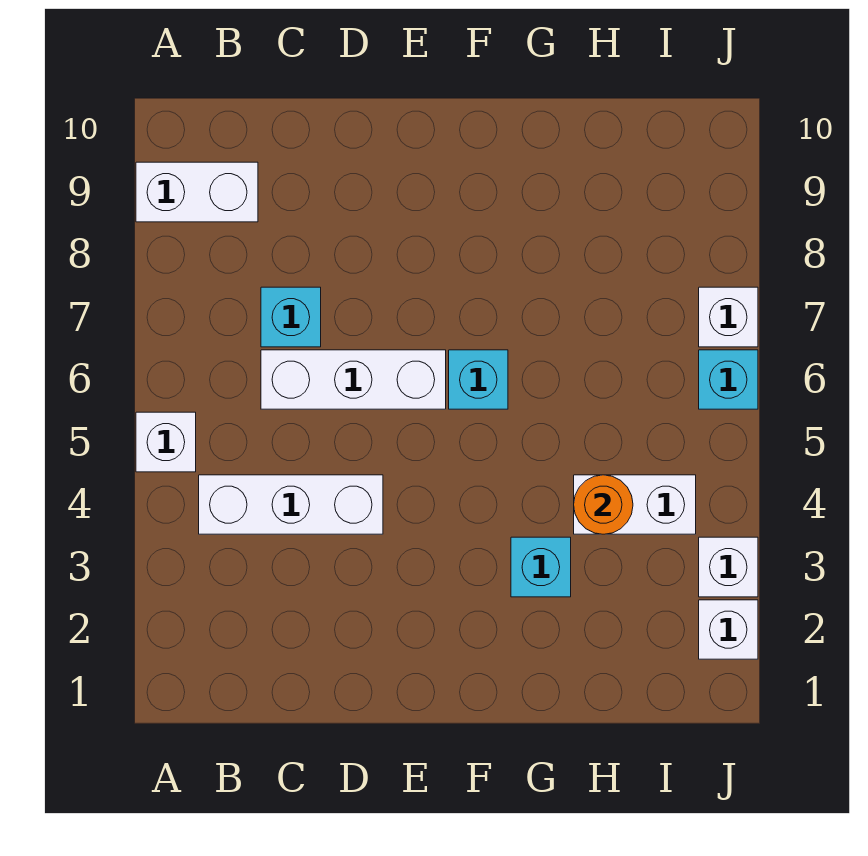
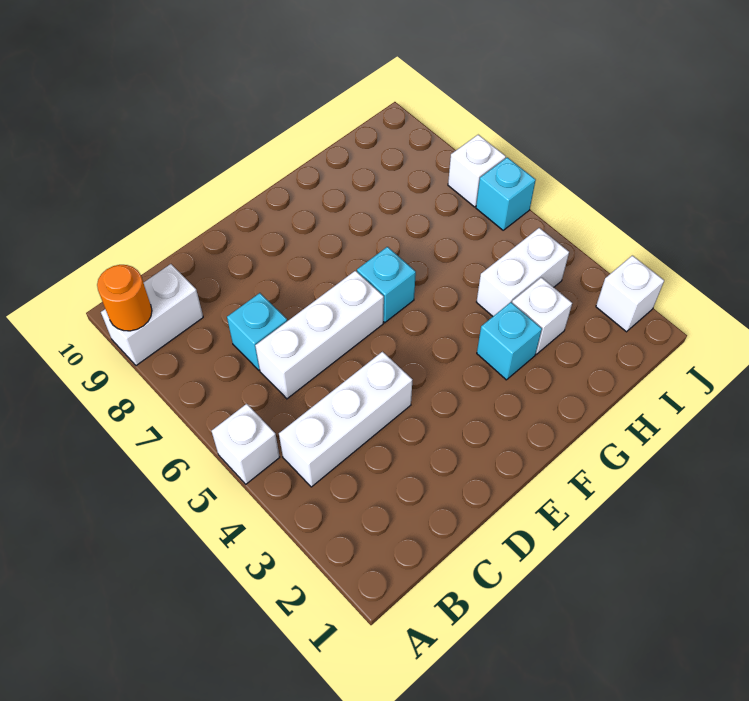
orange round brick H4 level 2 -> orange round brick A9 level 2
white brick J3 level 1 -> white brick H3 level 1

